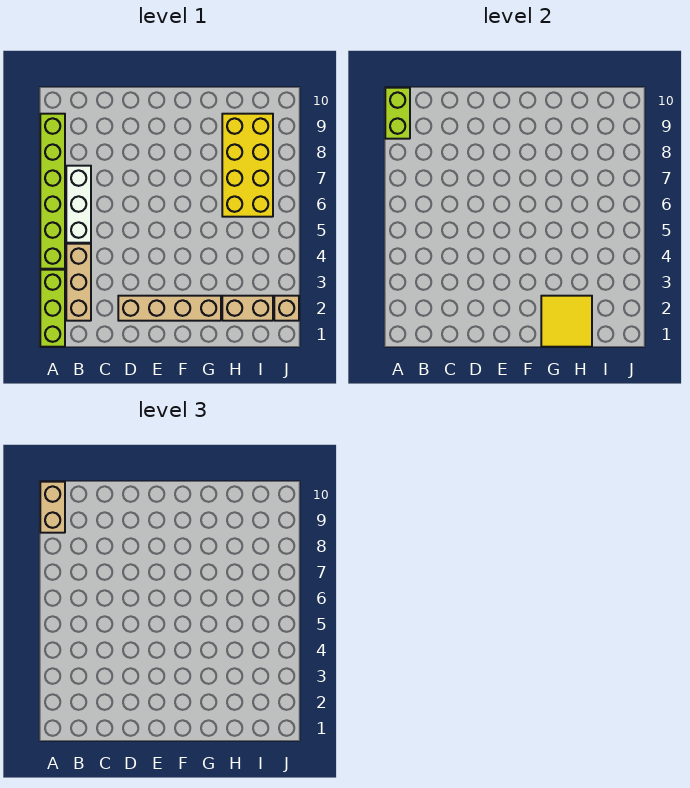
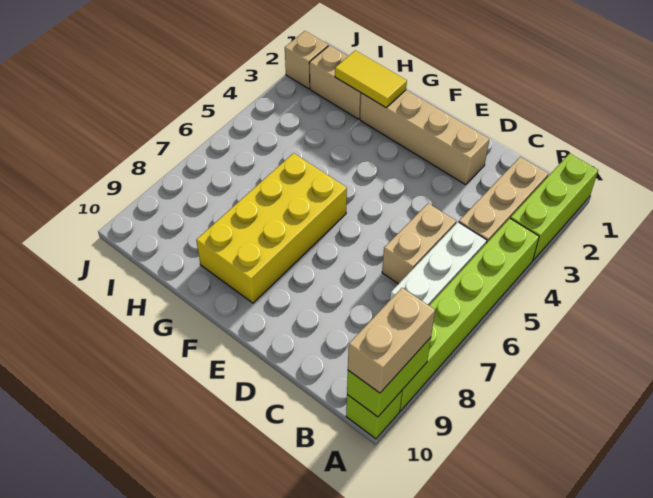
none -> lime brick A10 level 1
none -> tan brick C5:C6 level 1
yellow tile G1:H2 level 2 -> yellow tile G2:H2 level 2
yellow brick H6:I9 level 1 -> yellow brick F6:G9 level 1

